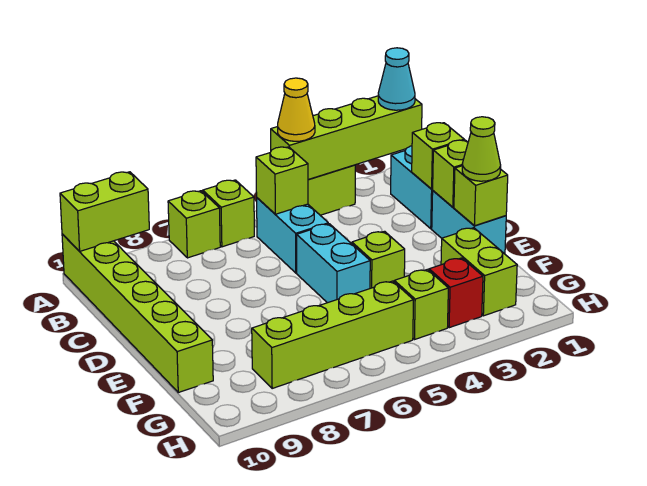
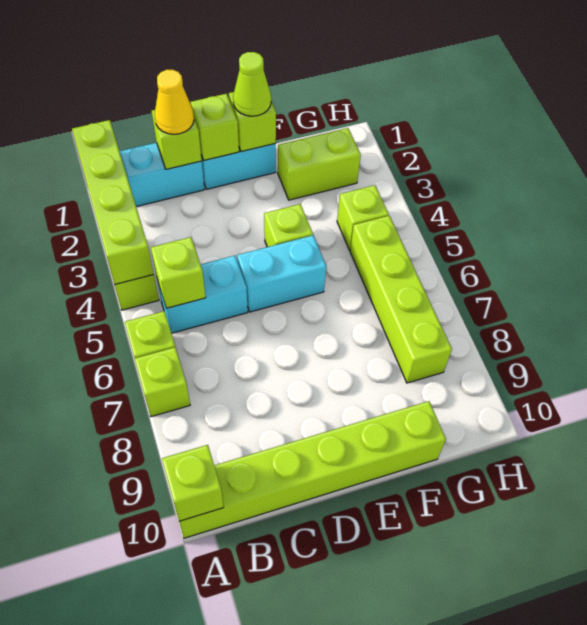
cyan cone A1 level 3 -> none
yellow cone A4 level 3 -> yellow cone C1 level 3
lime brick A9:A10 level 2 -> lime brick A10 level 2
red brick G3 level 1 -> none

